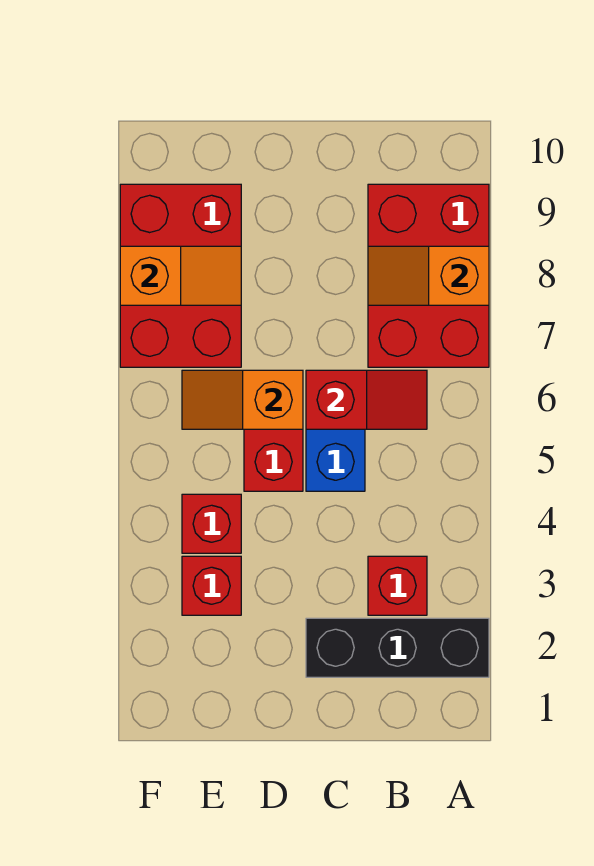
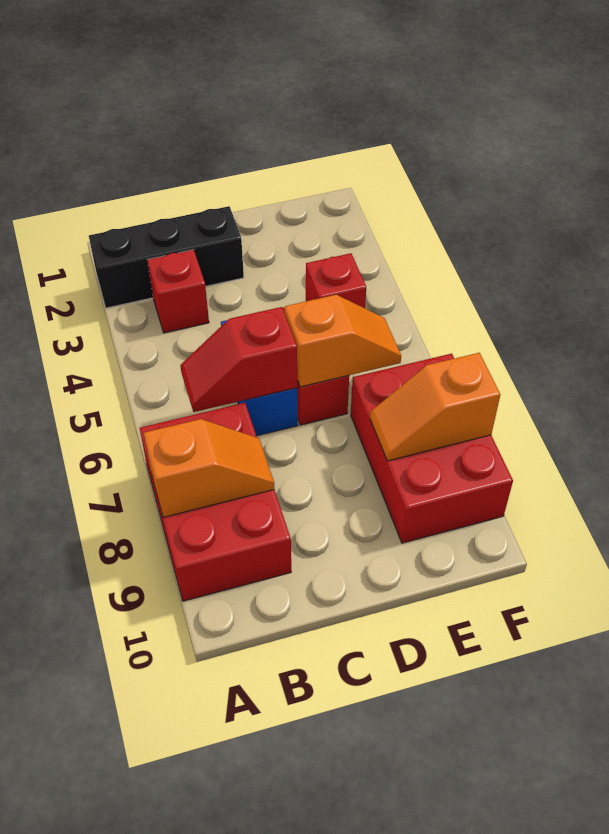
red brick E3 level 1 -> none

